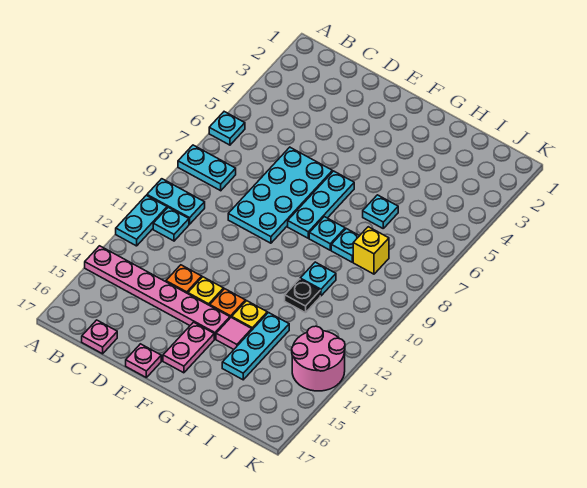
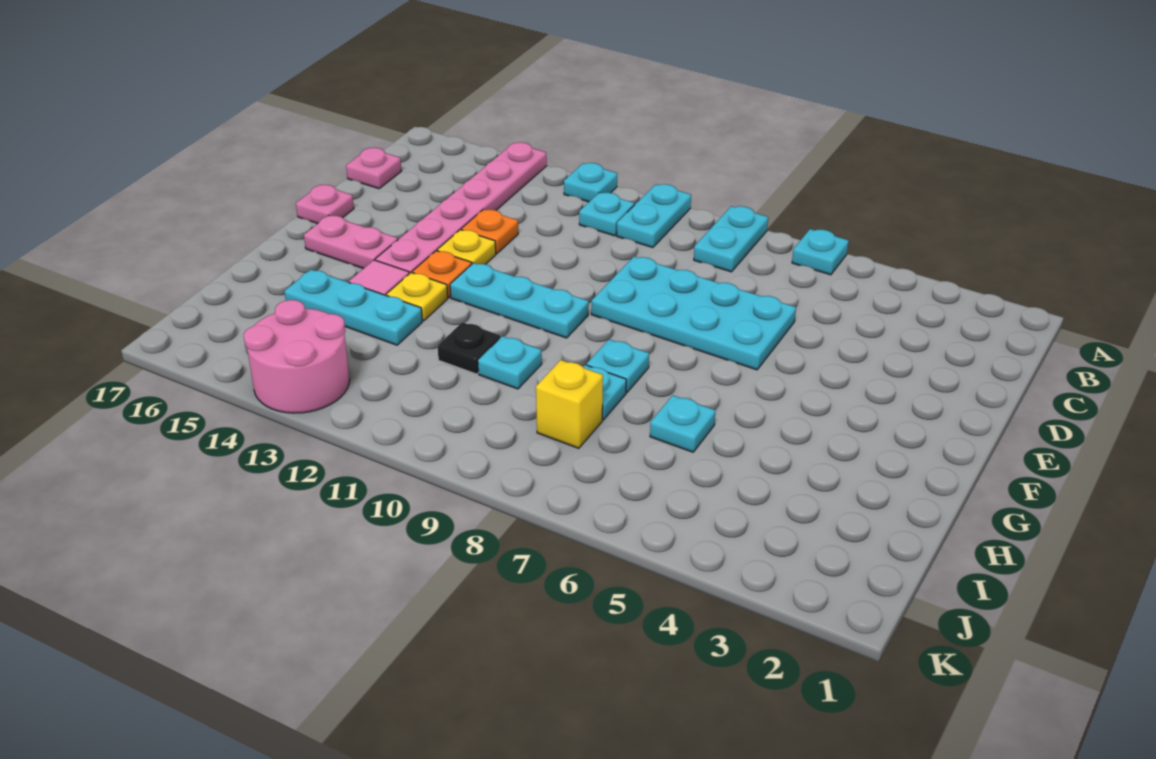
cyan plate A11:A12 level 1 -> cyan plate A12 level 1
cyan plate F6:F8 level 1 -> cyan plate F10:F12 level 1

